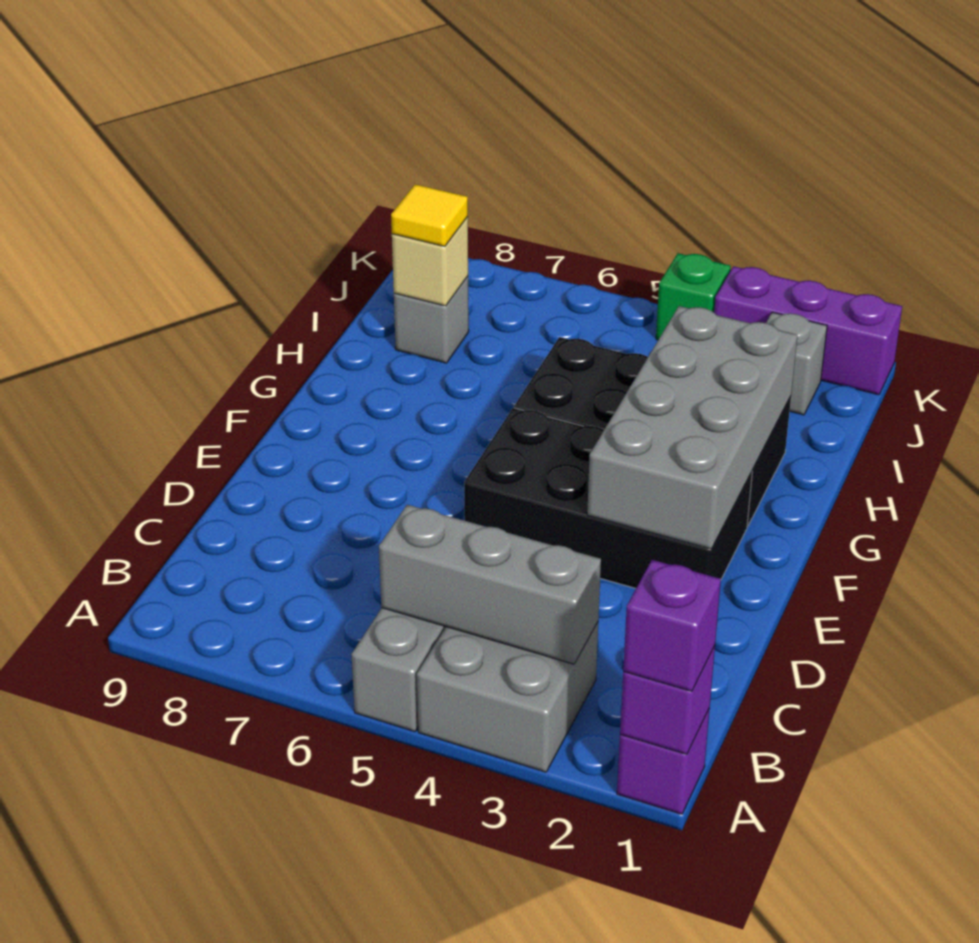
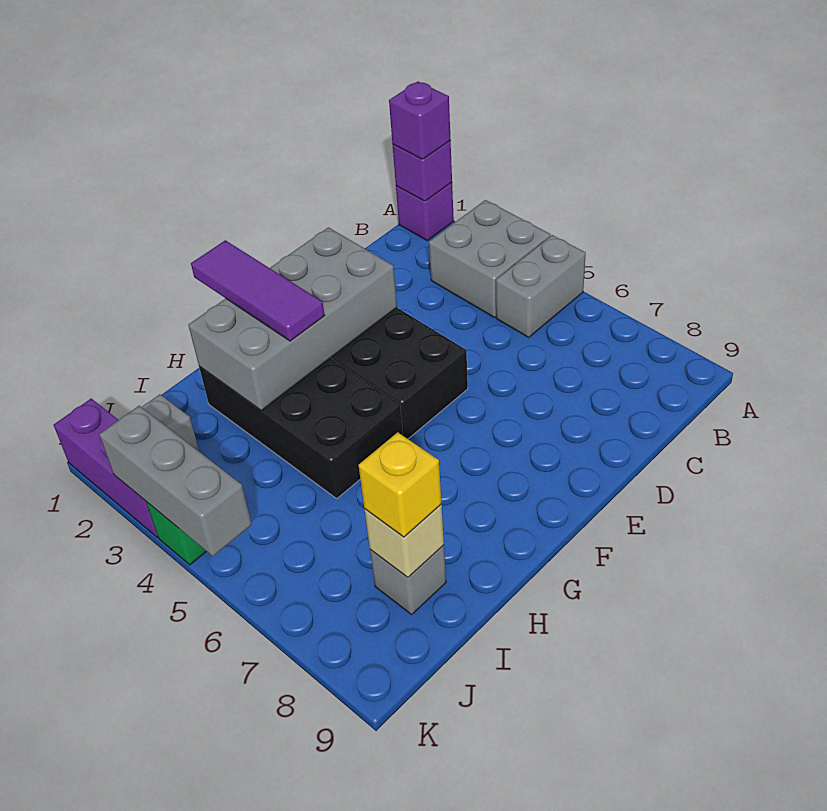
grey brick B3:B5 level 2 -> grey brick K3:K5 level 2
none -> purple tile G1:G3 level 3
yellow tile I8 level 3 -> yellow brick I8 level 3

